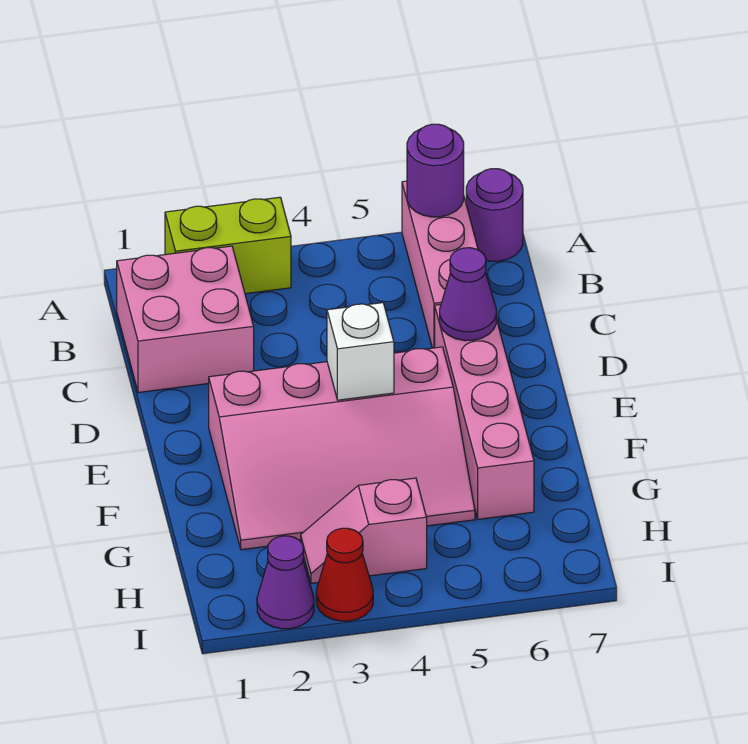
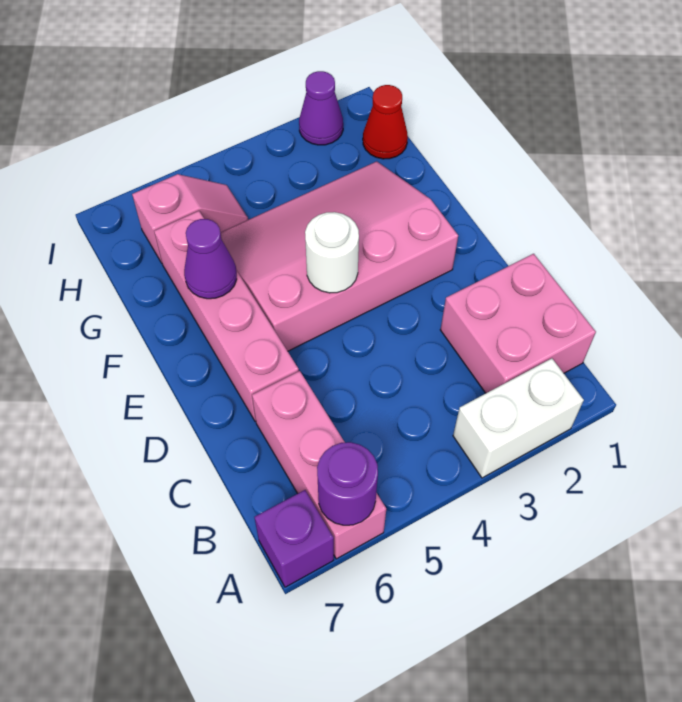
lime brick A2:A3 level 1 -> white brick A2:A3 level 1
purple round brick A7 level 1 -> purple brick A7 level 1
purple cone D6 level 2 -> purple cone F6 level 2
white brick E4 level 2 -> white round brick E4 level 2
pink slope H3:H4 level 1 top 4 -> pink slope H5:H6 level 1 top 6
red cone I3 level 1 -> red cone H1 level 1

